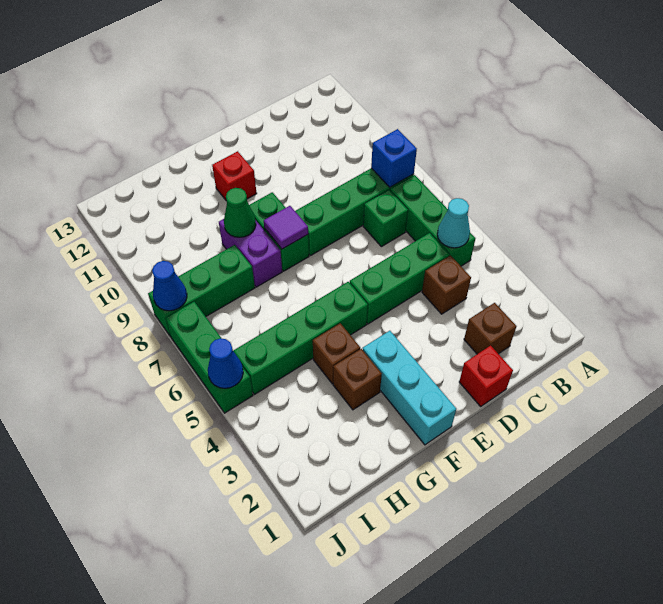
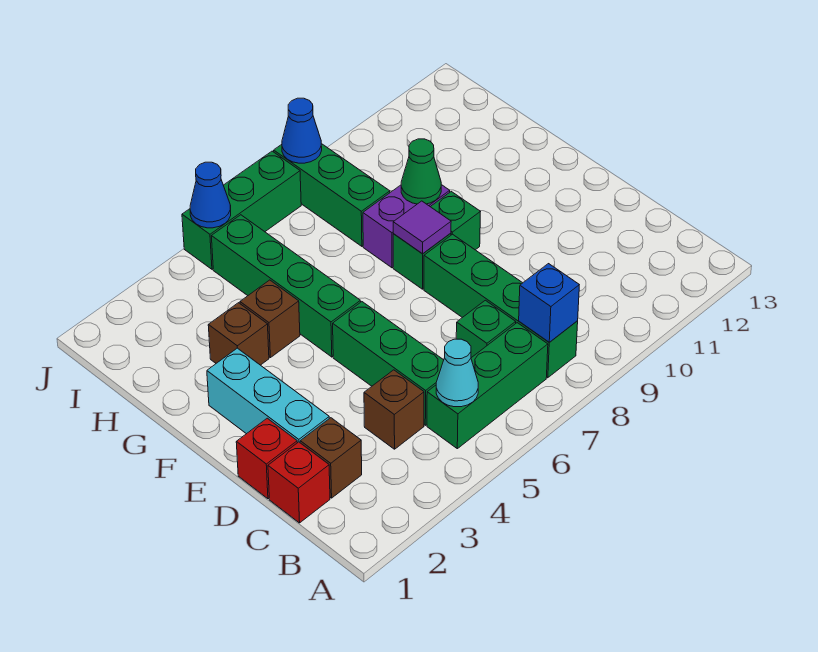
cyan brick F1:F3 level 1 -> cyan brick D2:F2 level 1
red brick F11 level 1 -> red brick C1 level 1

